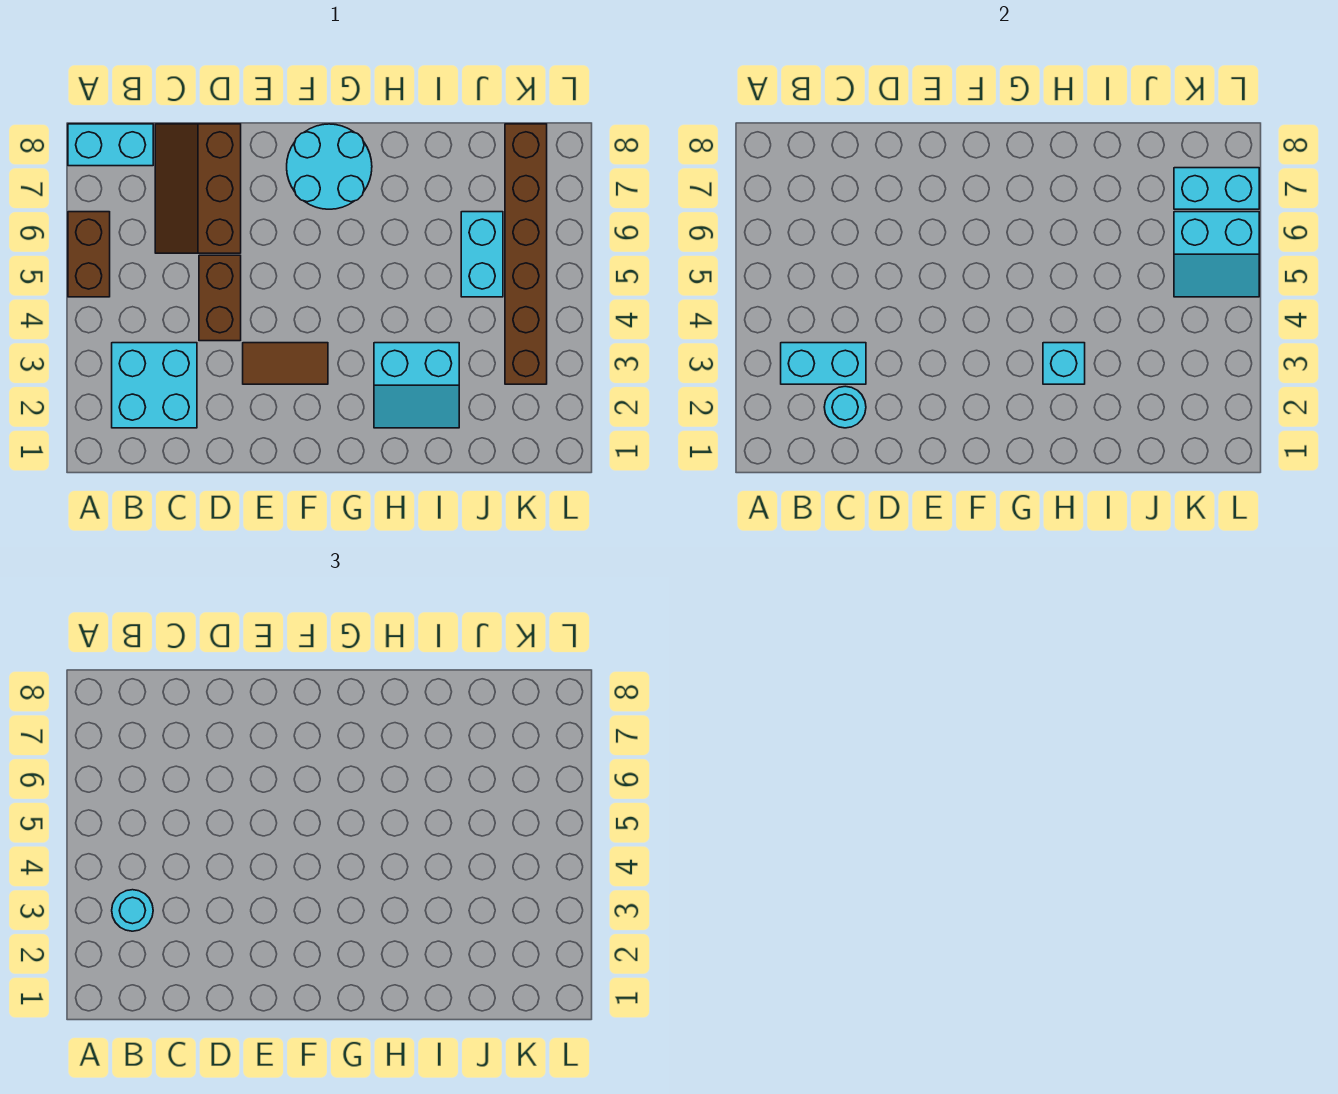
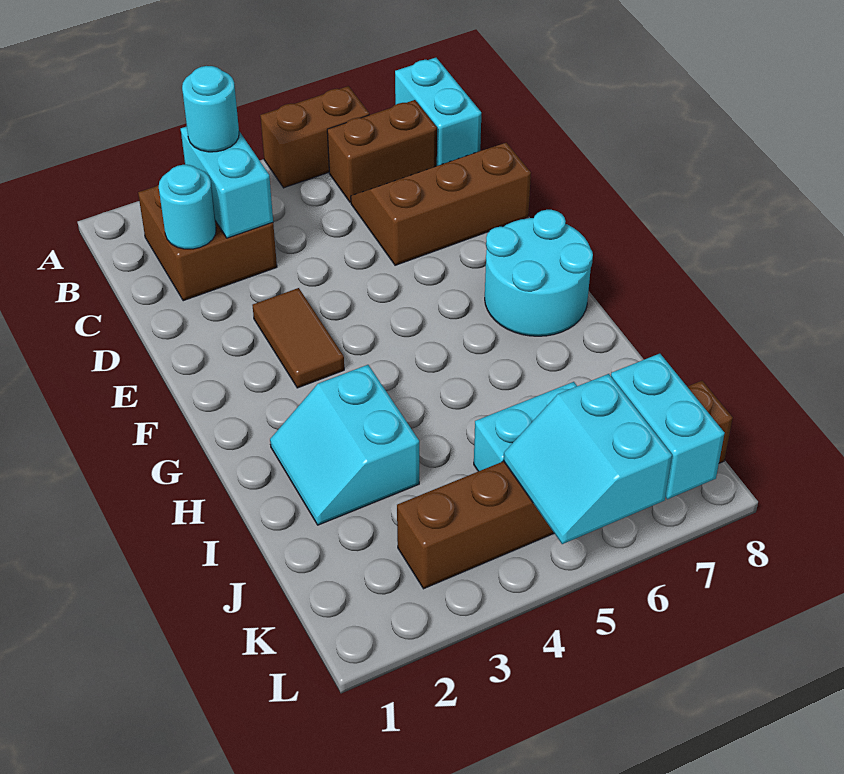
cyan brick B2:C3 level 1 -> brown brick B2:C3 level 1
brown brick D4:D5 level 1 -> brown brick B6:B7 level 1
cyan brick H3 level 2 -> none

